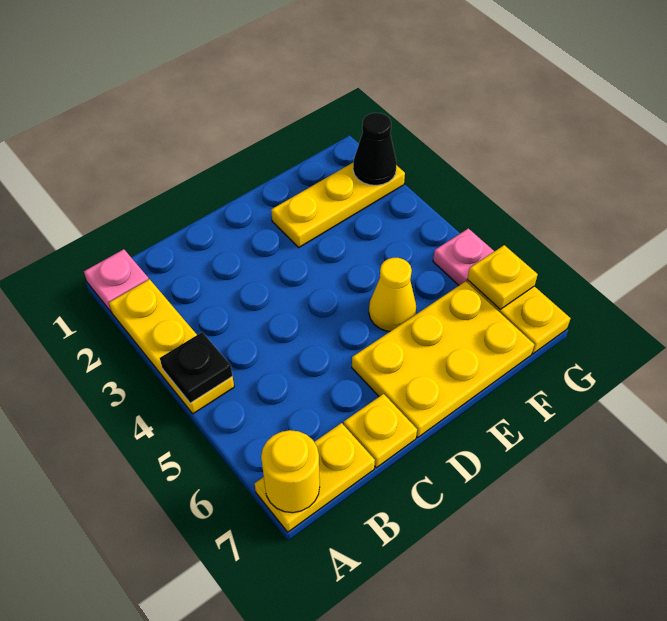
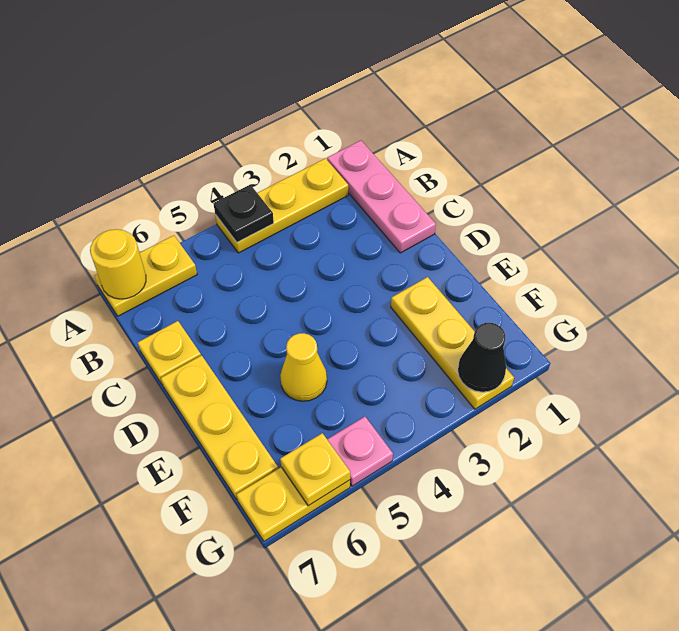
pink plate A1 level 1 -> pink plate A1:C1 level 1
yellow plate A7:B7 level 1 -> yellow plate A6:A7 level 1
yellow plate D6:F7 level 1 -> yellow plate D7:F7 level 1

